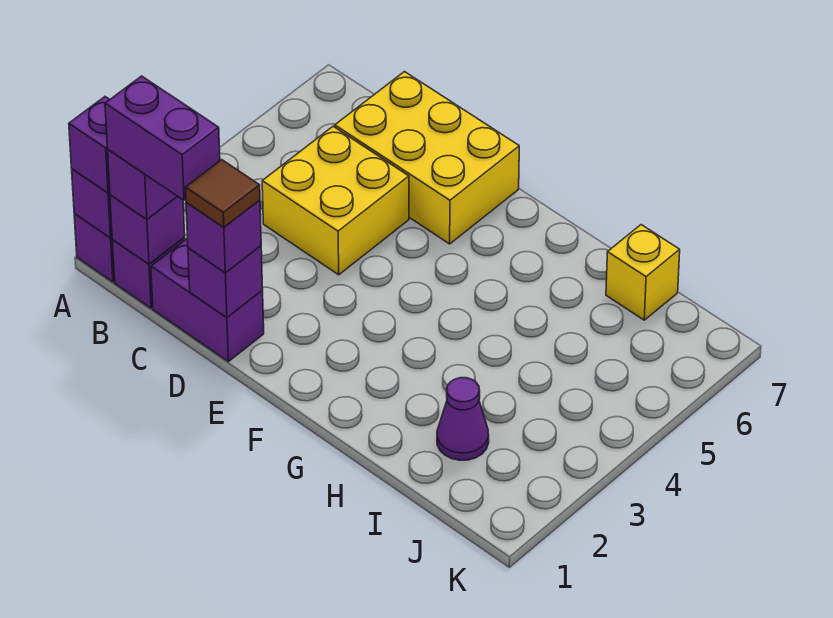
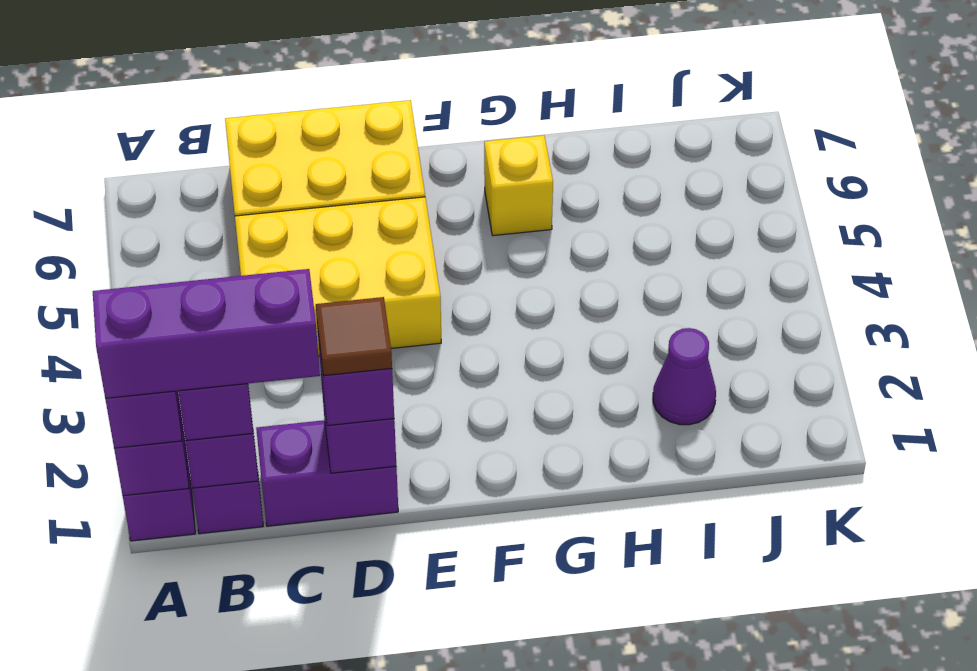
purple brick B1:C1 level 4 -> purple brick A1:C1 level 4
yellow brick C4:D5 level 1 -> yellow brick C4:E5 level 1
yellow brick I7 level 1 -> yellow brick G6 level 1

